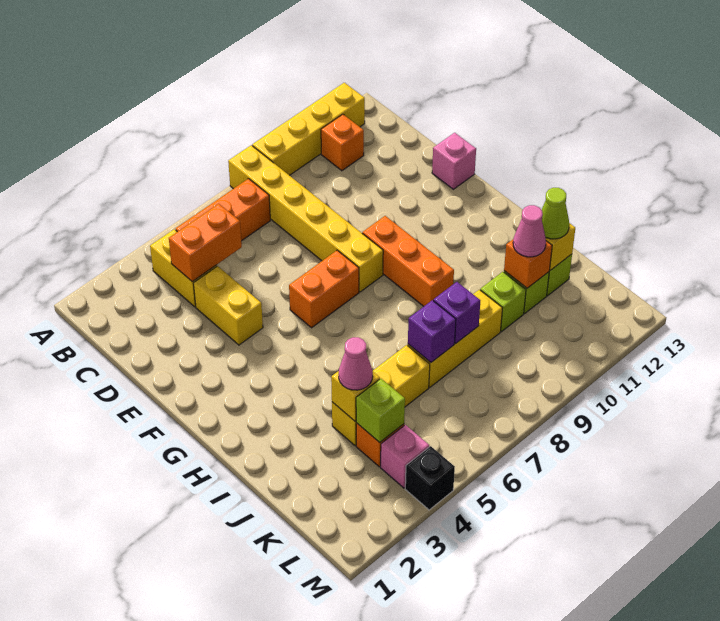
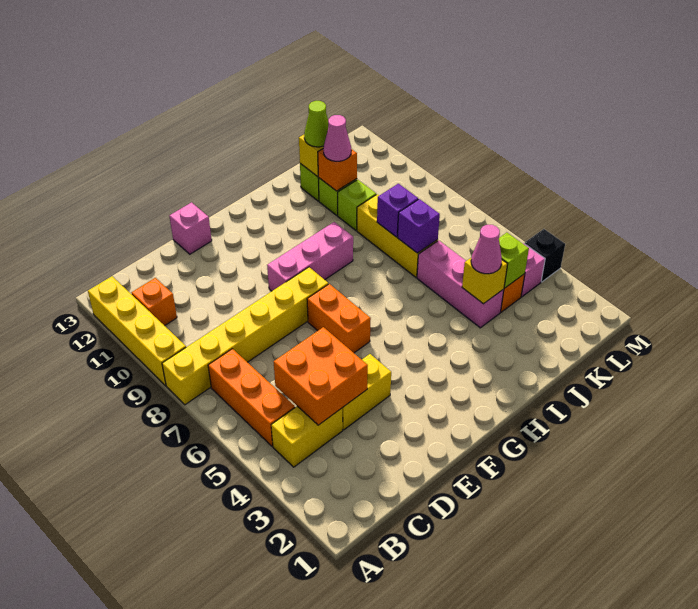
orange brick C4:C5 level 2 -> orange brick C4:D5 level 2
orange brick F9:H9 level 1 -> pink brick F9:H9 level 1
yellow brick J4:J6 level 1 -> pink brick J4:J6 level 1

